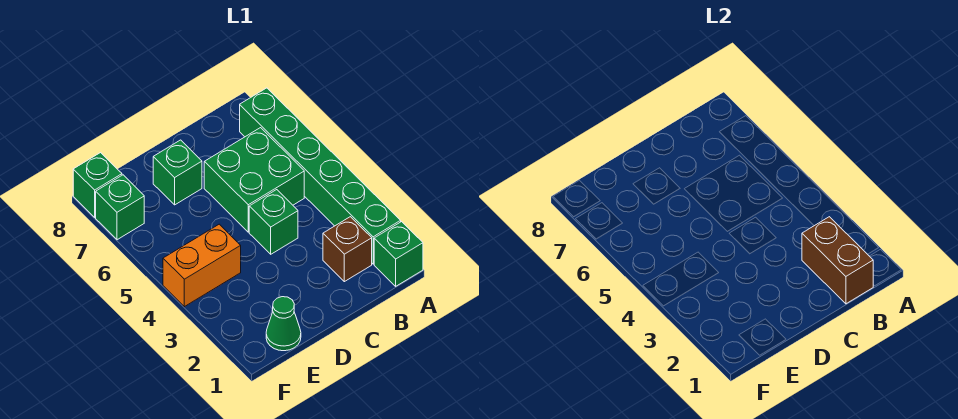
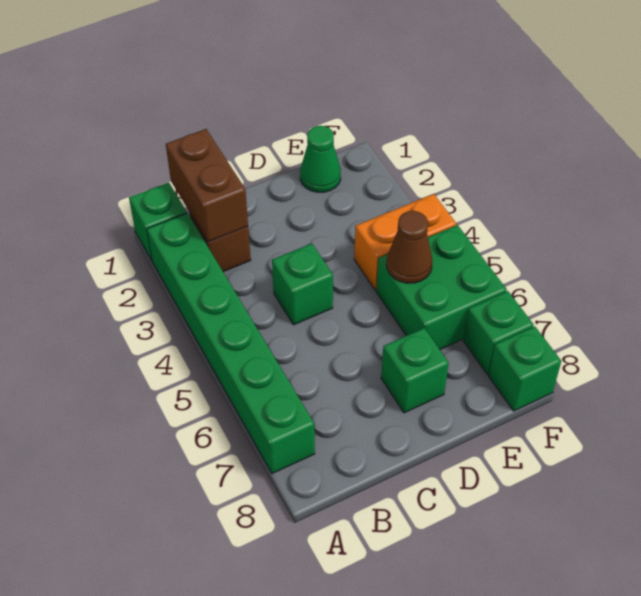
green brick B5:C6 level 1 -> green brick E5:F6 level 1
none -> brown cone E5 level 2

